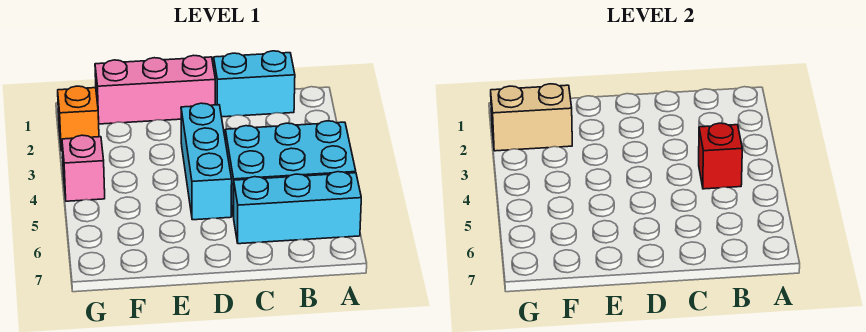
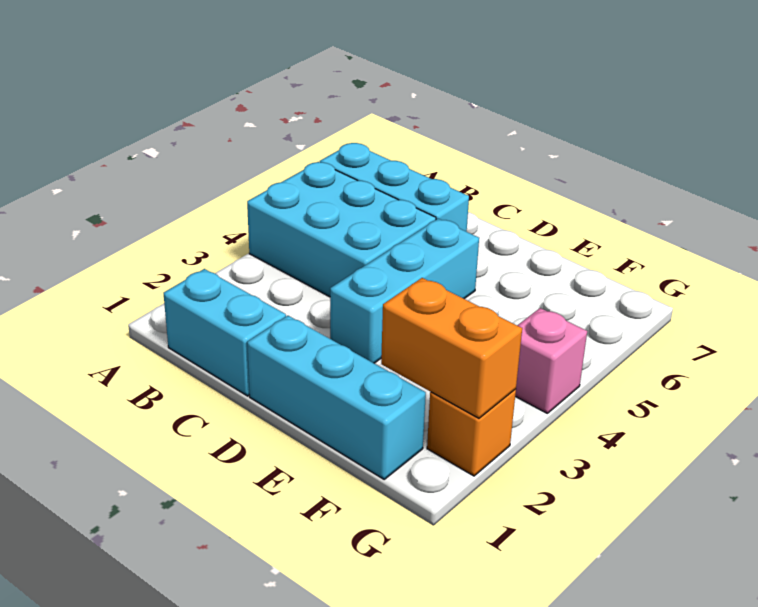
red brick B4 level 2 -> none
pink brick D1:F1 level 1 -> cyan brick D1:F1 level 1
tan brick F2:G2 level 2 -> orange brick F2:G2 level 2

